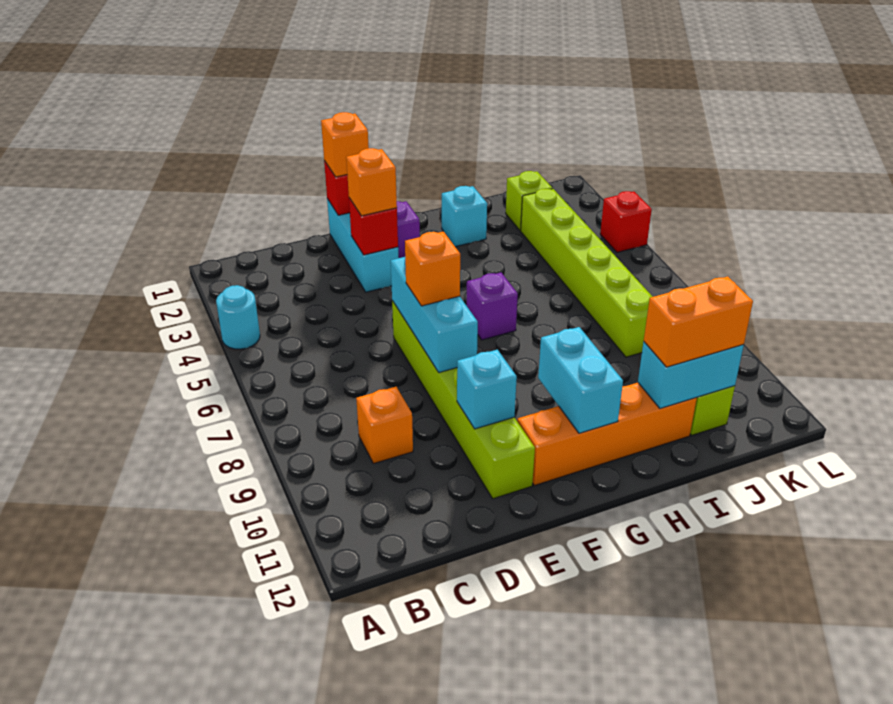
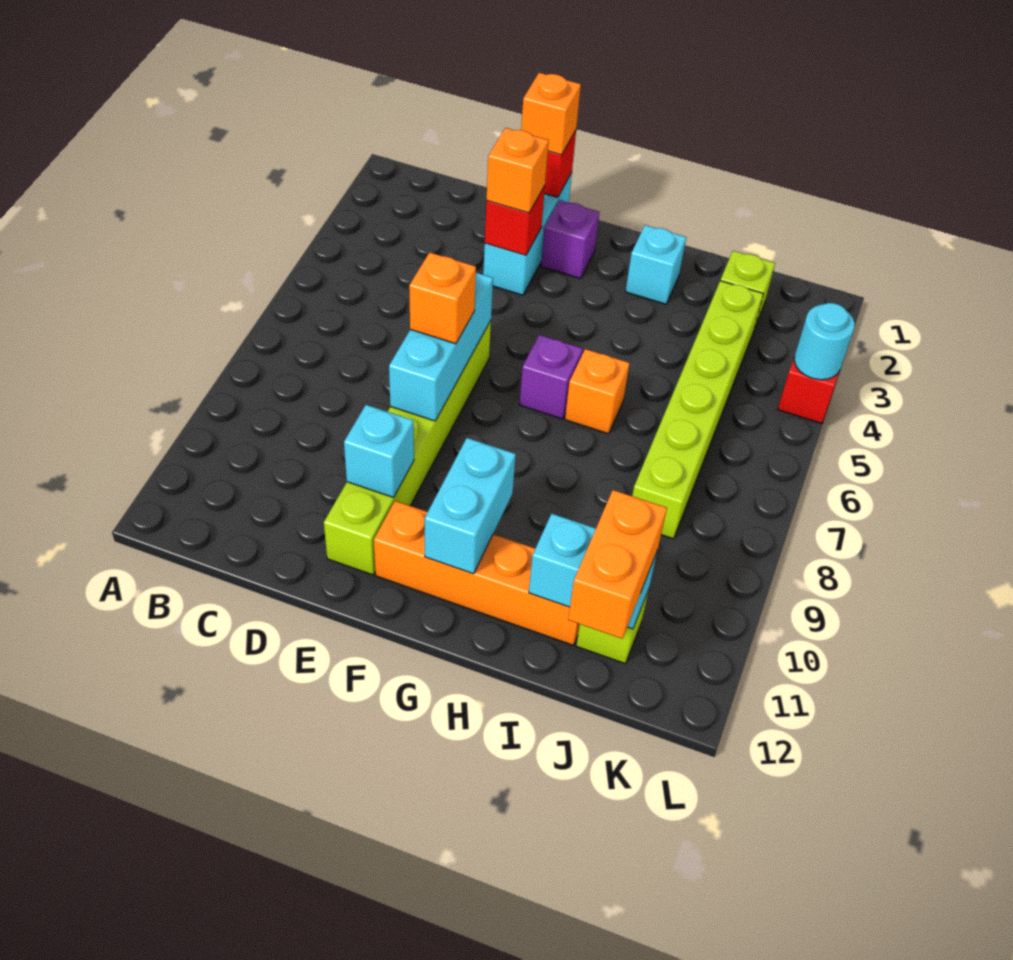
cyan round brick A4 level 1 -> cyan round brick L4 level 2
orange brick C9 level 1 -> orange brick H6 level 1
orange brick I11:J11 level 3 -> orange brick J11:J12 level 3

